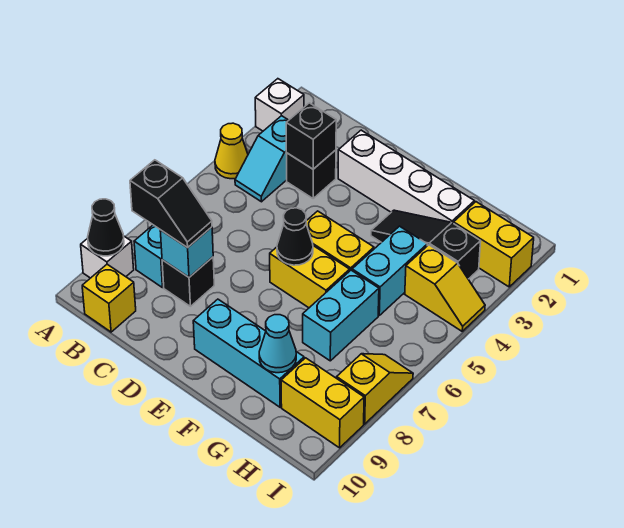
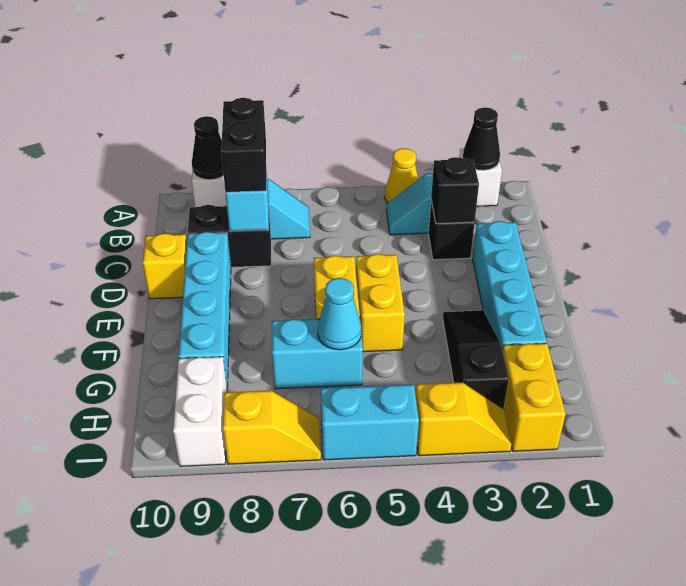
black slope B8:C8 level 3 top B -> black brick B8:C8 level 3
yellow brick B10 level 1 -> yellow brick D10 level 1
black brick C8 level 1 -> black brick C8:C9 level 1
white brick D2:G2 level 1 -> cyan brick D2:G2 level 1
black cone E6 level 2 -> black cone A2 level 2
cyan brick E9:G9 level 1 -> cyan brick D9:G9 level 1
cyan brick G4:G5 level 1 -> cyan brick I5:I6 level 1
cyan cone G9 level 2 -> cyan cone G6 level 2
yellow slope H4:I4 level 1 top H -> yellow slope I3:I4 level 1 top 4
yellow brick H9:I9 level 1 -> white brick H9:I9 level 1

